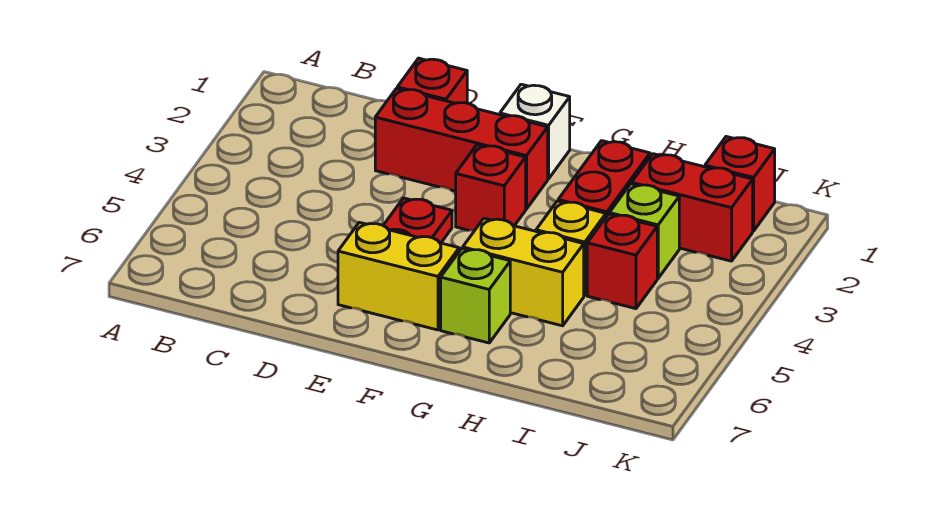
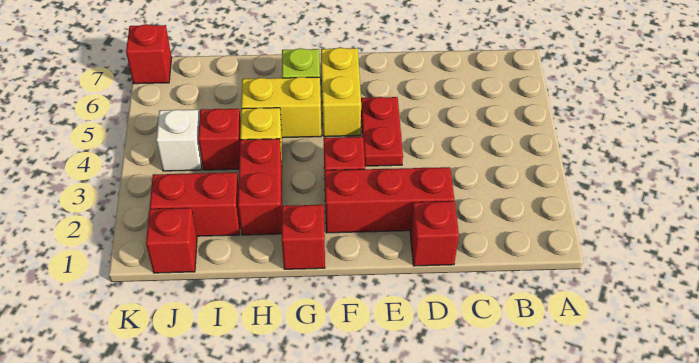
yellow brick E6:F6 level 1 -> yellow brick F5:F6 level 1
white brick F1 level 1 -> white brick J4 level 1
none -> red brick G1 level 1
lime brick I3 level 1 -> none
none -> red brick K7 level 1

